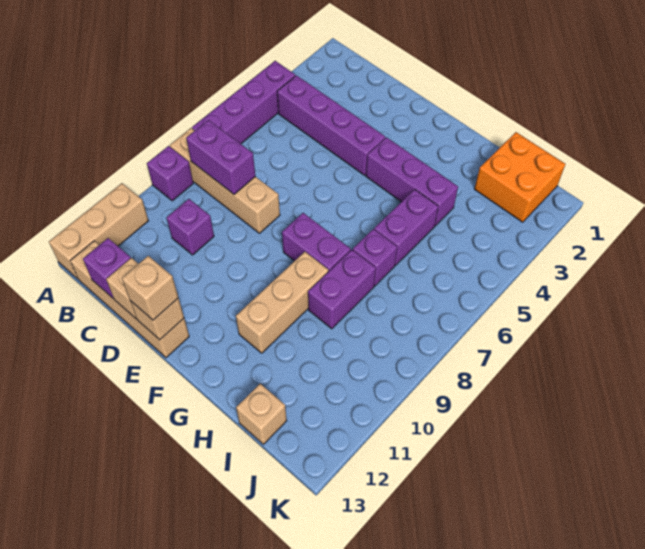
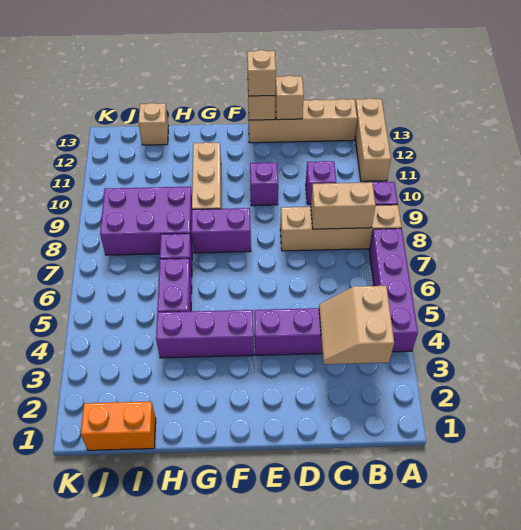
none -> tan slope B3:C4 level 2 top B
purple brick B8:C8 level 2 -> tan brick B8:C8 level 2
purple brick C13 level 2 -> purple brick E10 level 1
purple brick H8:H9 level 1 -> purple brick H8:J9 level 1
orange brick I1:J2 level 1 -> orange brick I1:J1 level 1

